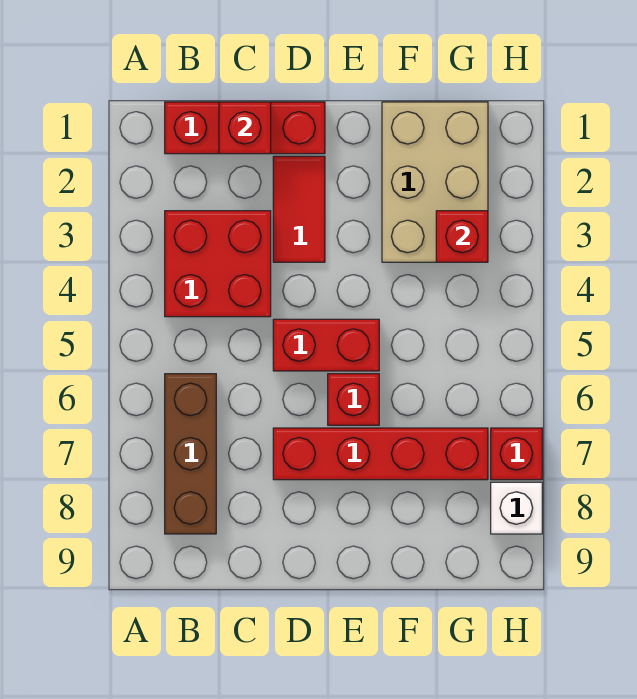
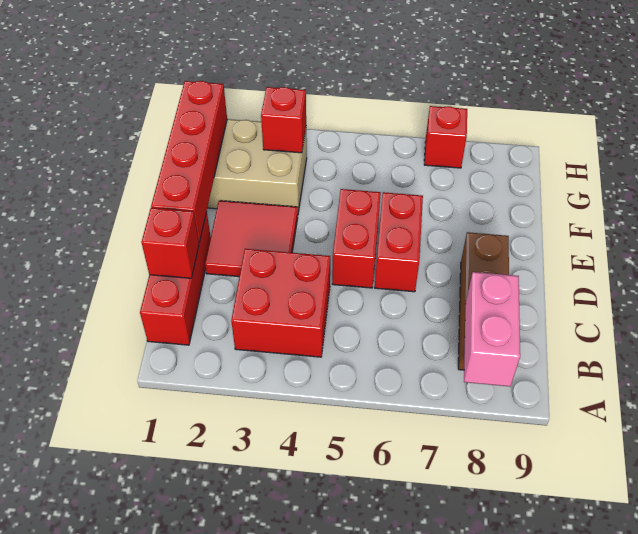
none -> pink brick A8:B8 level 2
brown brick B6:B8 level 1 -> brown brick B8:D8 level 1
red tile D2:D3 level 1 -> red tile D2:E3 level 1
red brick D7:G7 level 1 -> red brick D1:G1 level 2
red brick E6 level 1 -> red brick D6:E6 level 1
white brick H8 level 1 -> none

